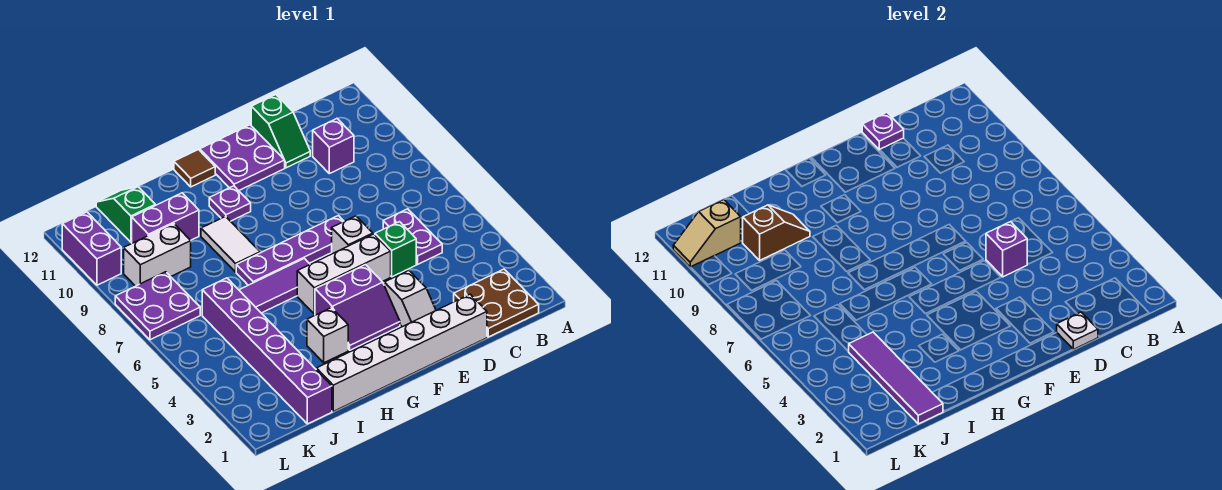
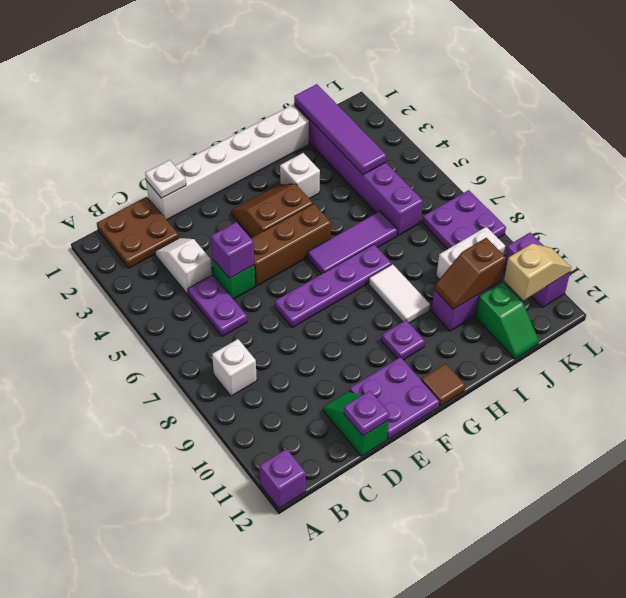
purple brick C10 level 1 -> purple brick A12 level 1
white slope E2:E3 level 1 top 3 -> white slope C3:C4 level 1 top 4
white brick E5:G5 level 1 -> brown brick E5:G5 level 1
white brick E6 level 1 -> white brick B8 level 1
purple slope F3:G4 level 1 top 4 -> brown slope F3:G4 level 1 top 4

